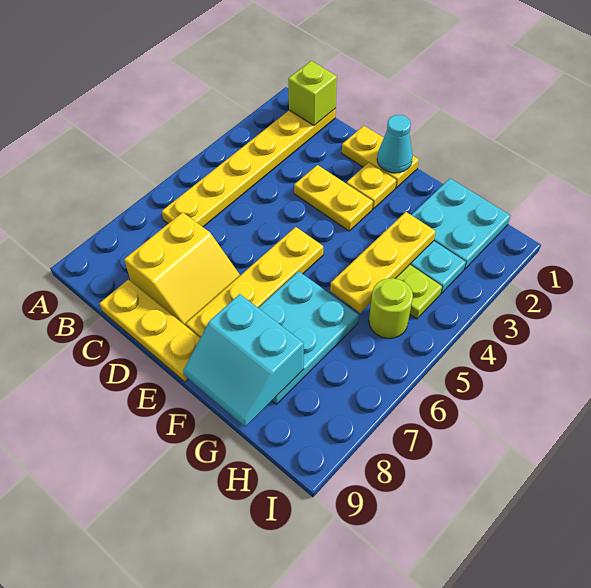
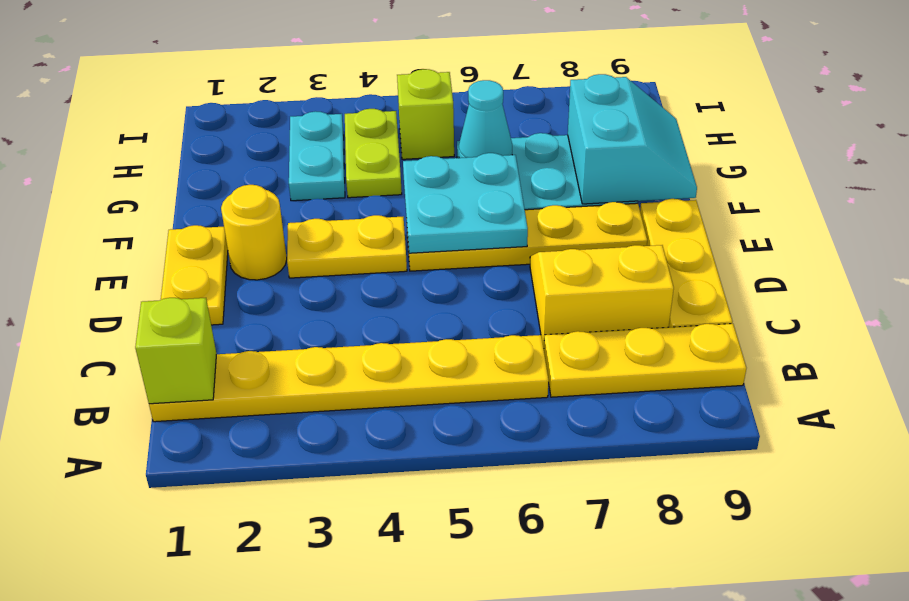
yellow plate D3:E3 level 1 -> yellow plate E3:E4 level 1
cyan cone E1 level 2 -> cyan cone G6 level 2
yellow plate E2 level 1 -> yellow round brick E2 level 1
cyan plate G1:H2 level 1 -> cyan plate E5:F6 level 2
yellow plate G3:G5 level 2 -> yellow plate B7:B9 level 1
lime round brick H5 level 1 -> lime brick H5 level 1

